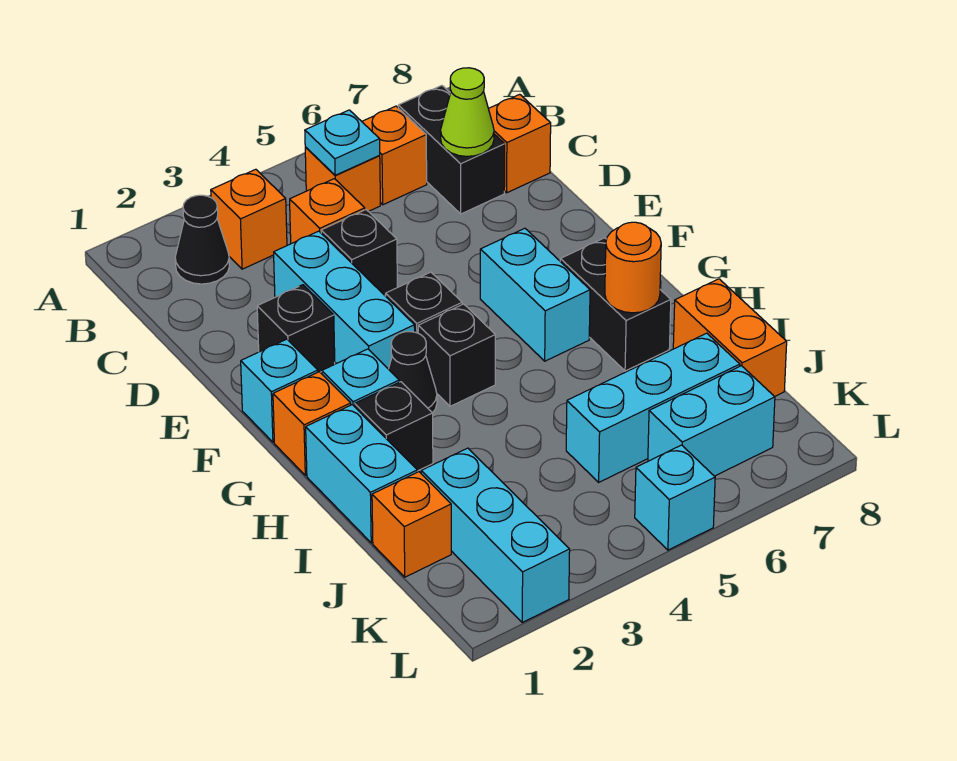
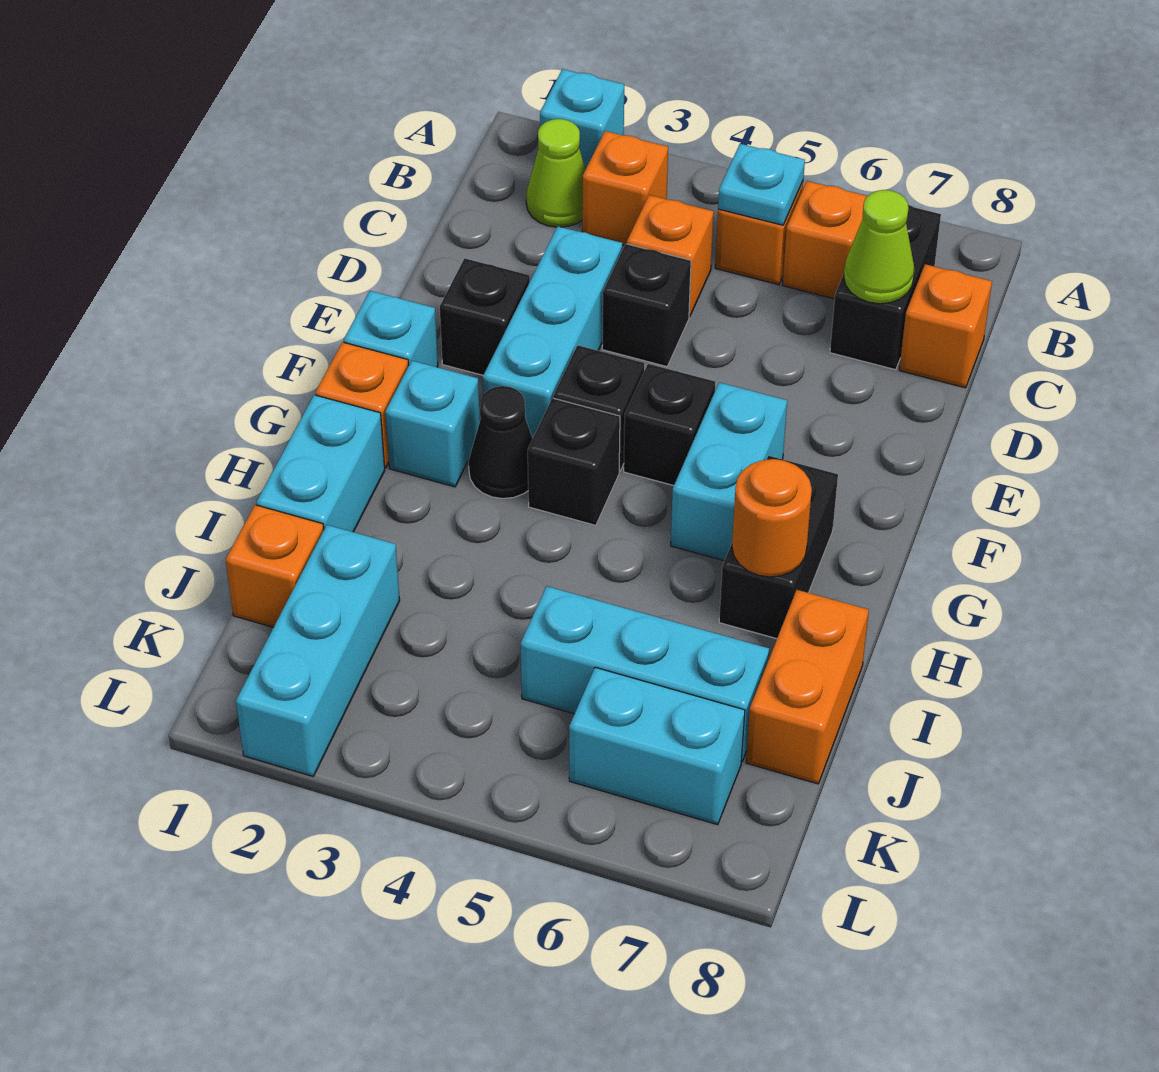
black cone B2 level 1 -> lime cone B2 level 1
black brick H2 level 1 -> black brick F5 level 1
cyan brick L5 level 1 -> cyan brick A2 level 1

